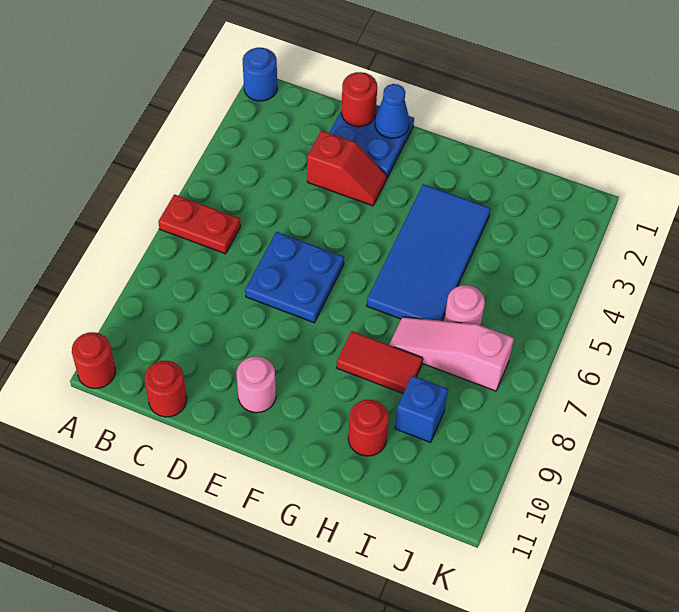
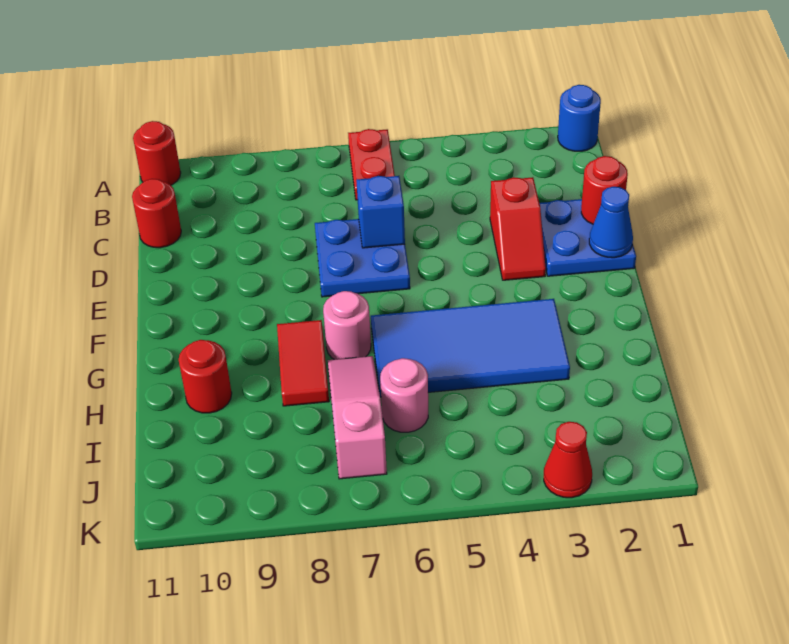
pink round brick E10 level 1 -> pink round brick G7 level 1
blue brick I9 level 1 -> blue brick D6 level 2
none -> red cone K3 level 1

